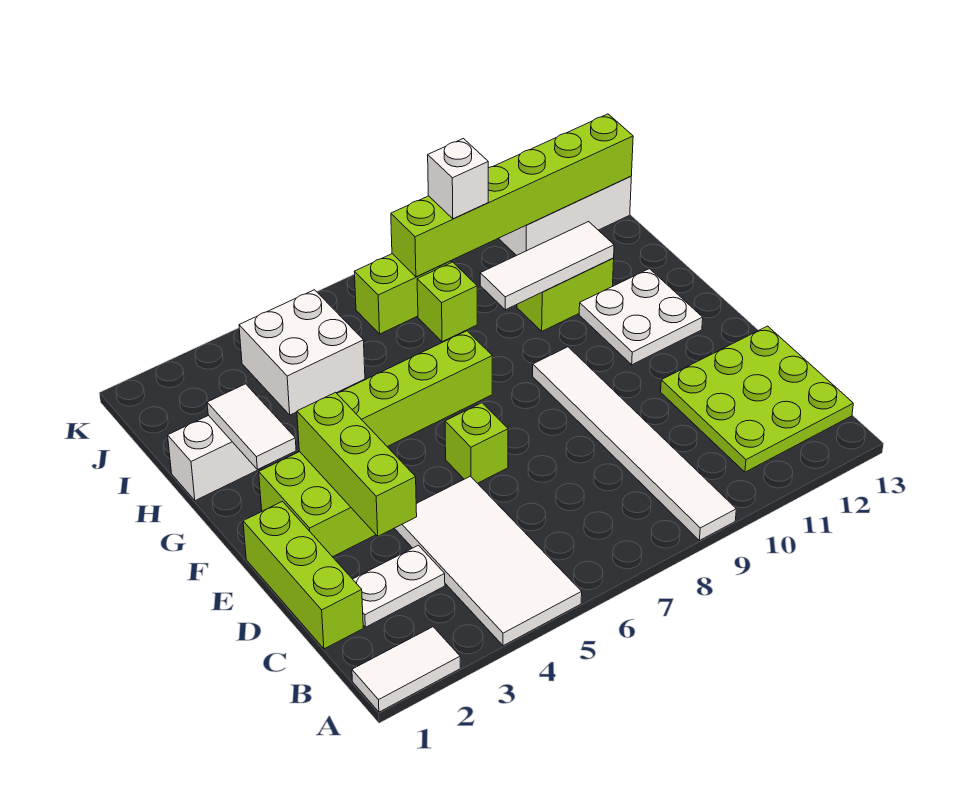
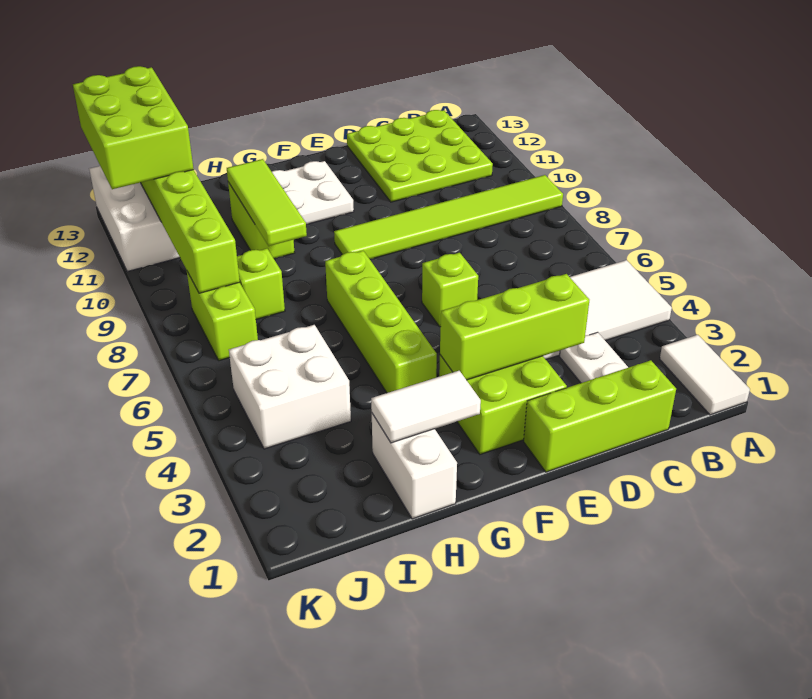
white tile A9:F9 level 1 -> lime tile A9:F9 level 1
white tile H9:H11 level 2 -> lime tile H9:H11 level 2
white brick J9 level 3 -> none
none -> lime brick J11:K13 level 3

